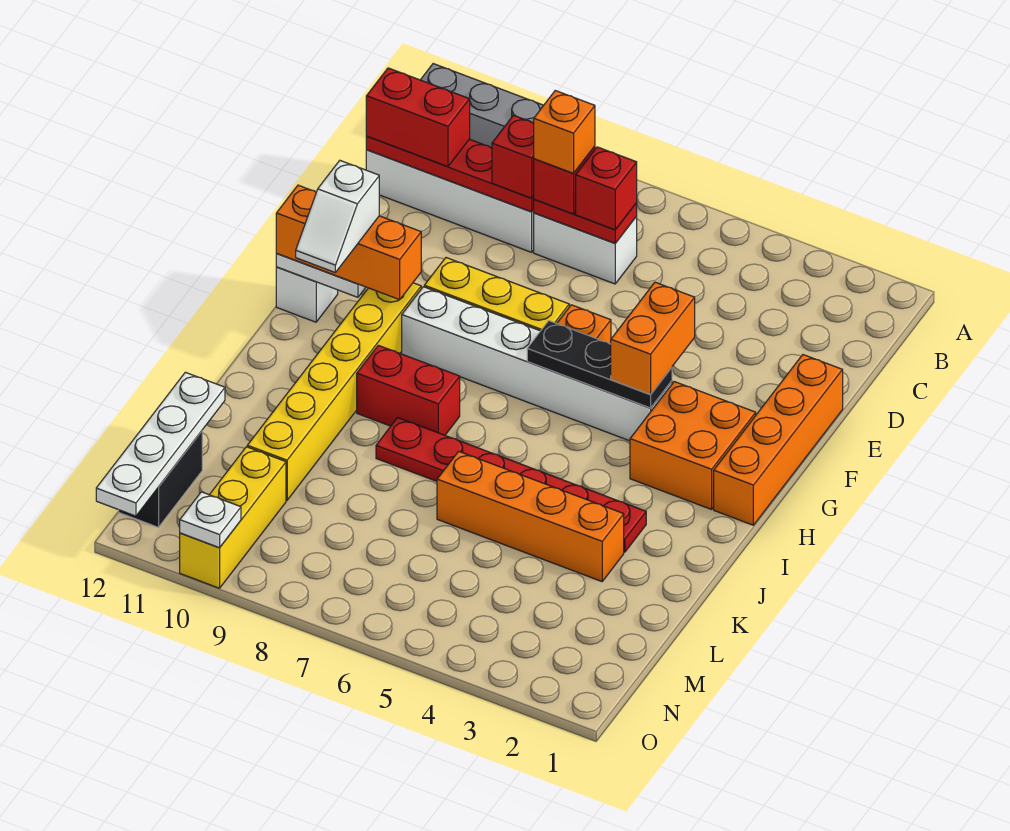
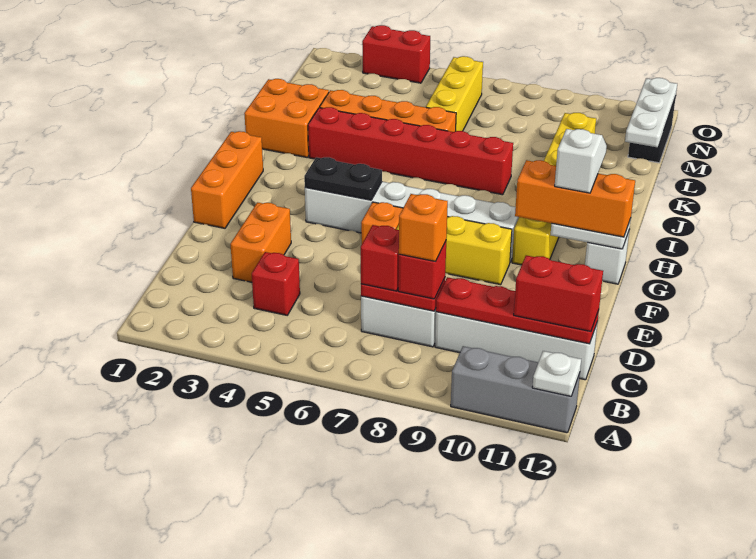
red brick C9 level 3 -> red brick C4 level 1
orange brick E1:H1 level 1 -> orange brick F1:H1 level 1
orange brick F4:G4 level 3 -> orange brick D3:E3 level 1
orange brick G2:H3 level 1 -> orange brick J1:K2 level 1
black plate G4:G6 level 2 -> black plate G4:G5 level 2
red brick I8:I9 level 1 -> red brick O3:O4 level 1
red plate J3:J8 level 1 -> red brick J3:J8 level 1
white plate L12:O12 level 2 -> white plate L12:N12 level 2
yellow brick M10:O10 level 1 -> yellow brick L6:N6 level 1
white plate O10 level 2 -> white plate A12 level 2

